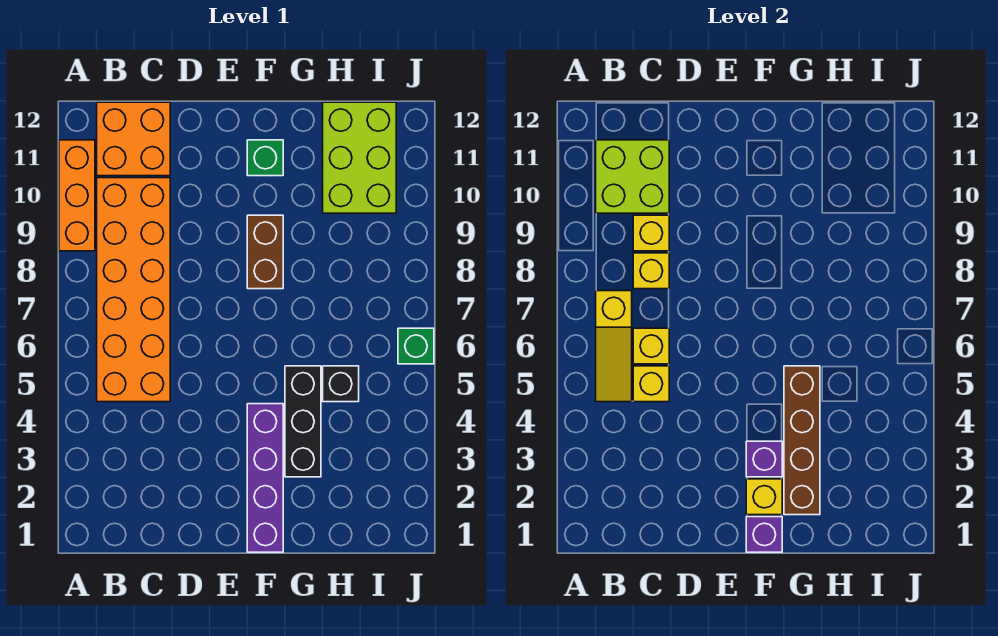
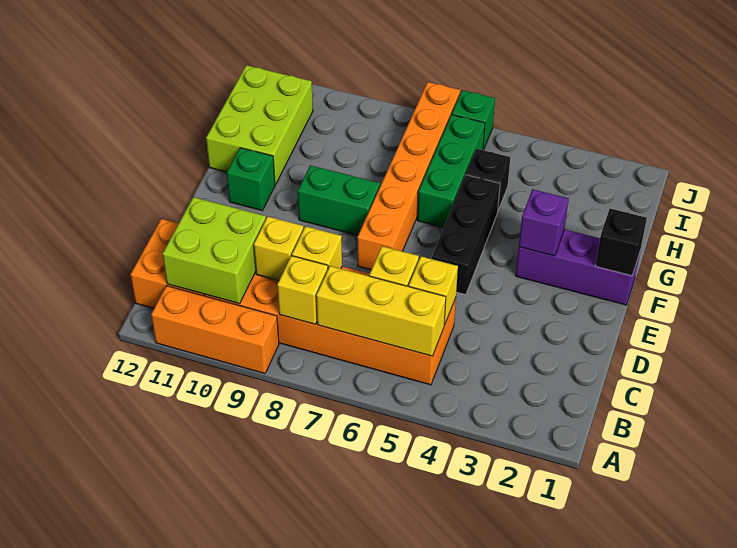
yellow slope B5:B7 level 2 top 7 -> yellow brick B5:B7 level 2
none -> orange brick E7:J7 level 1
purple brick F1:F4 level 1 -> purple brick F1:F3 level 1
purple brick F1 level 2 -> black brick F1 level 2
yellow brick F2 level 2 -> yellow brick B8 level 2
brown brick F8:F9 level 1 -> green brick F8:F9 level 1
brown brick G2:G5 level 2 -> none
black brick G3:G5 level 1 -> black brick E5:G5 level 1
none -> green brick G6:I6 level 1
lime brick H10:I12 level 1 -> lime brick G11:I12 level 1

